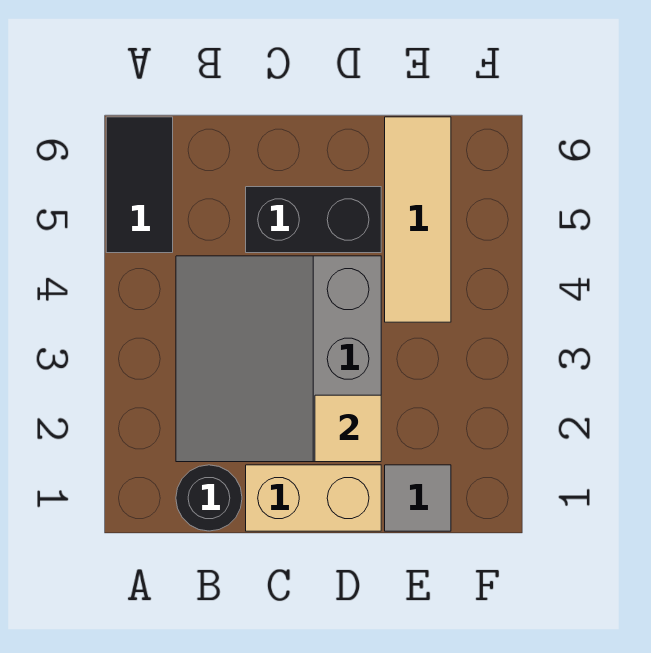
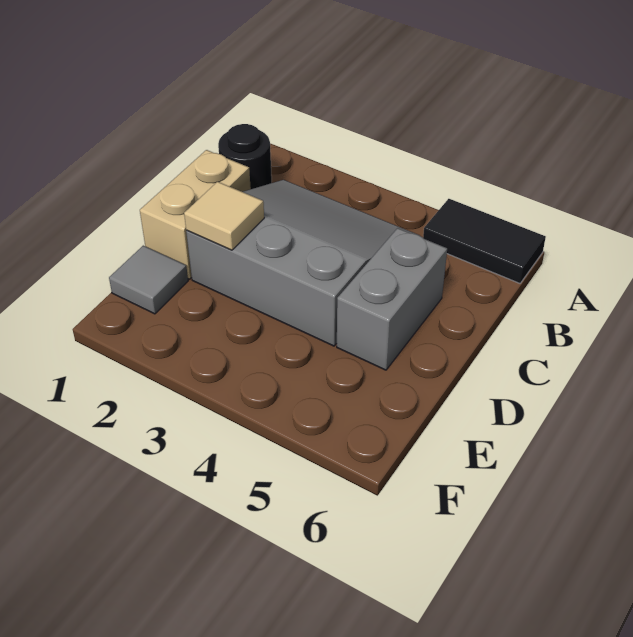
black brick C5:D5 level 1 -> grey brick C5:D5 level 1
tan tile E4:E6 level 1 -> none

